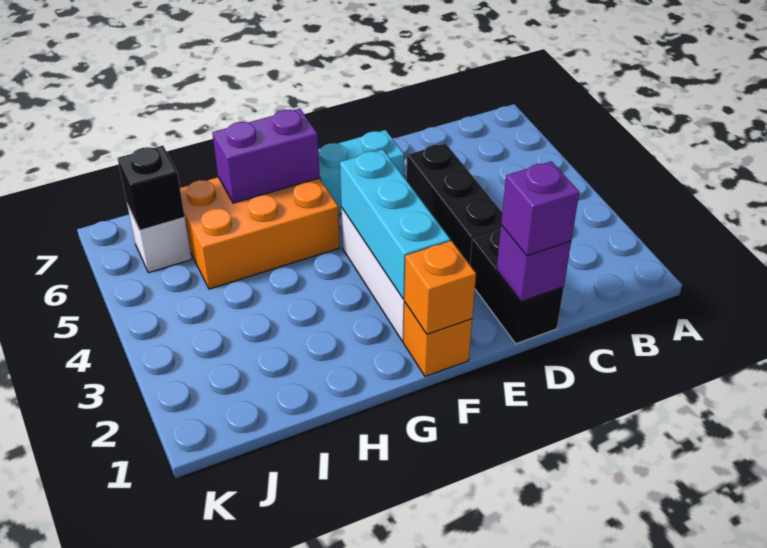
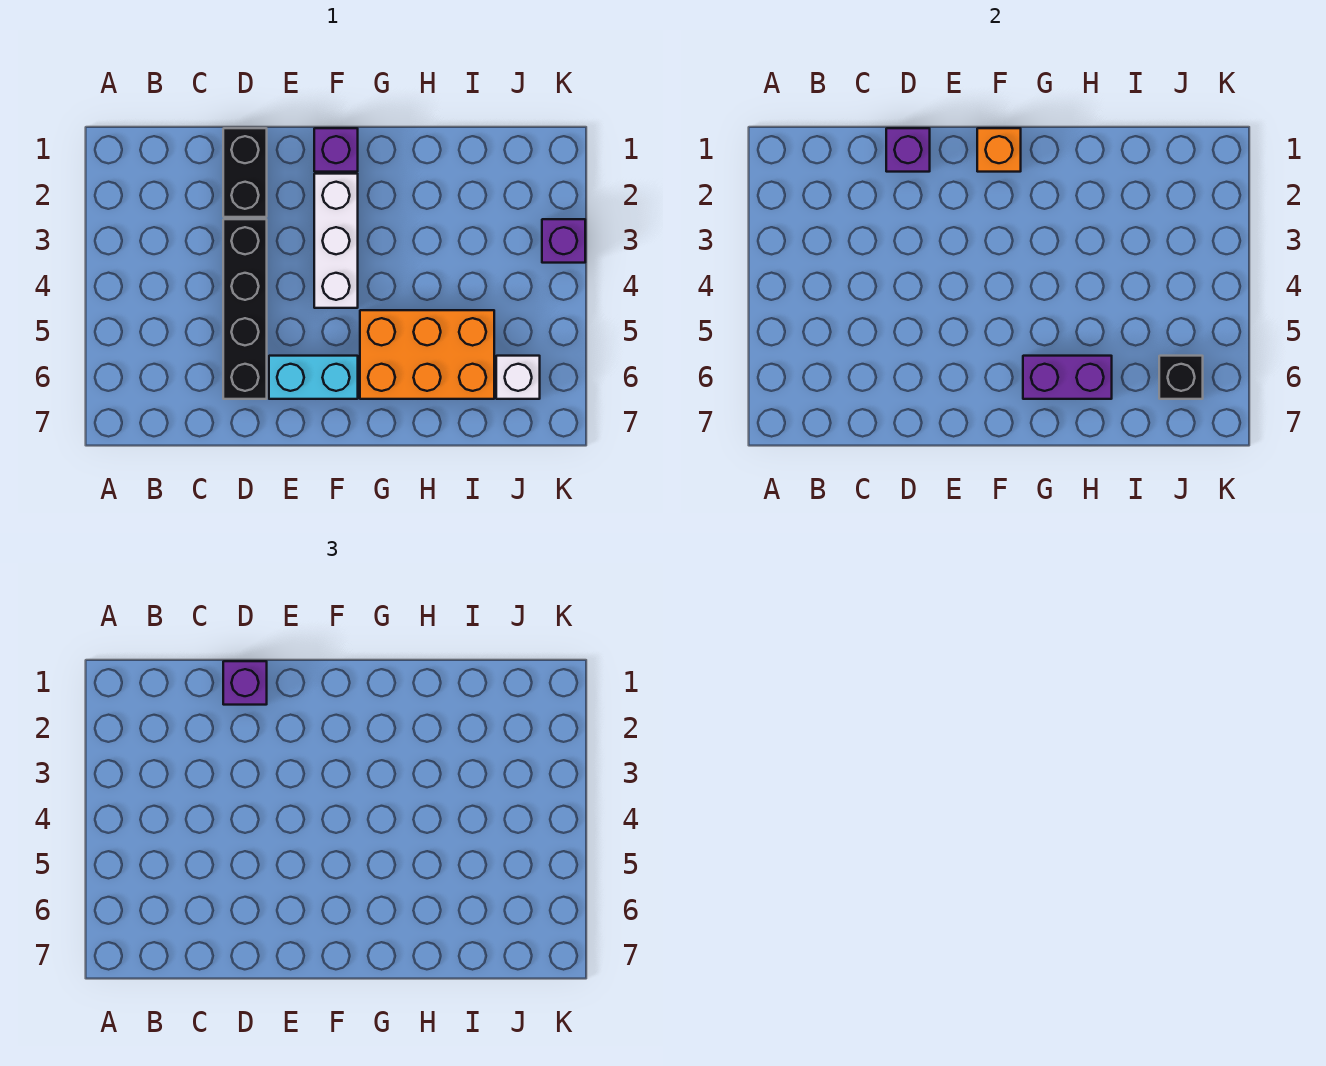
black brick D3:D5 level 1 -> black brick D3:D6 level 1
orange brick F1 level 1 -> purple brick F1 level 1
cyan brick F2:F4 level 2 -> none
none -> purple brick K3 level 1

